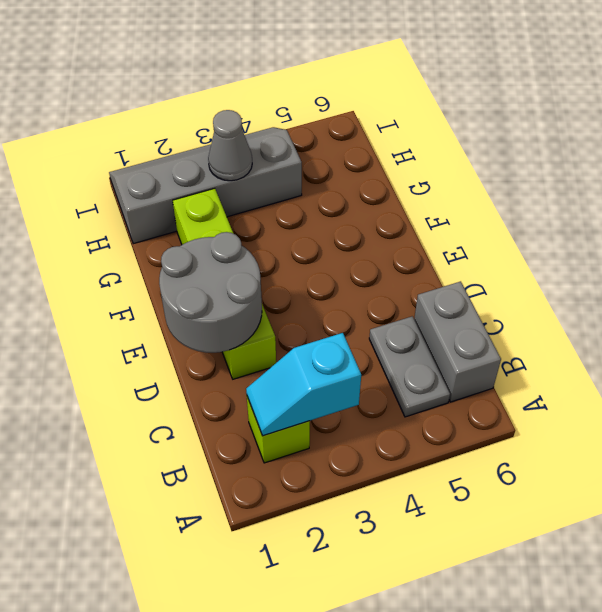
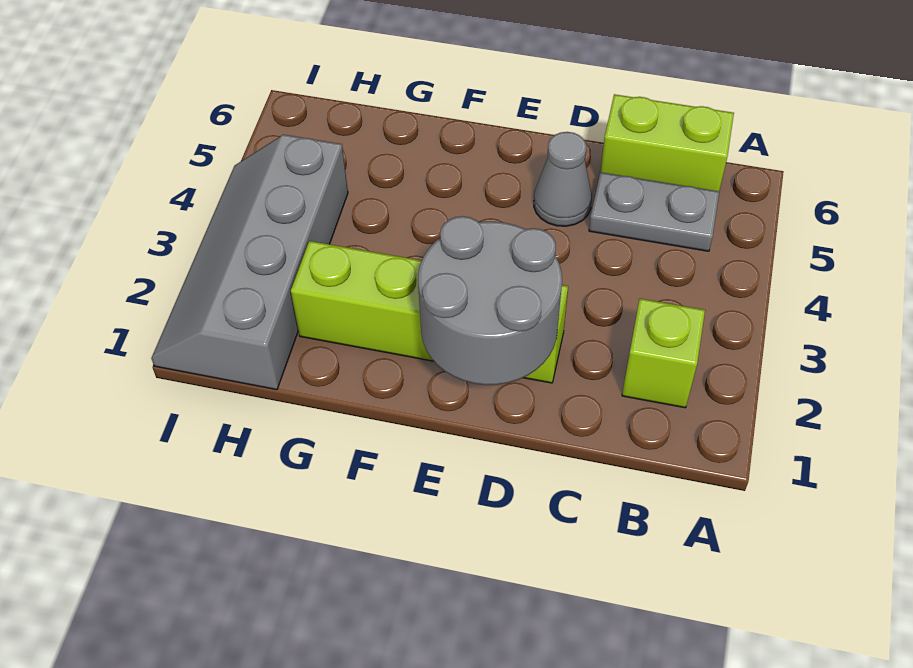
cyan slope B2:B3 level 2 top 3 -> none
grey brick B6:C6 level 1 -> lime brick B6:C6 level 1
grey cone H3 level 2 -> grey cone D5 level 1

